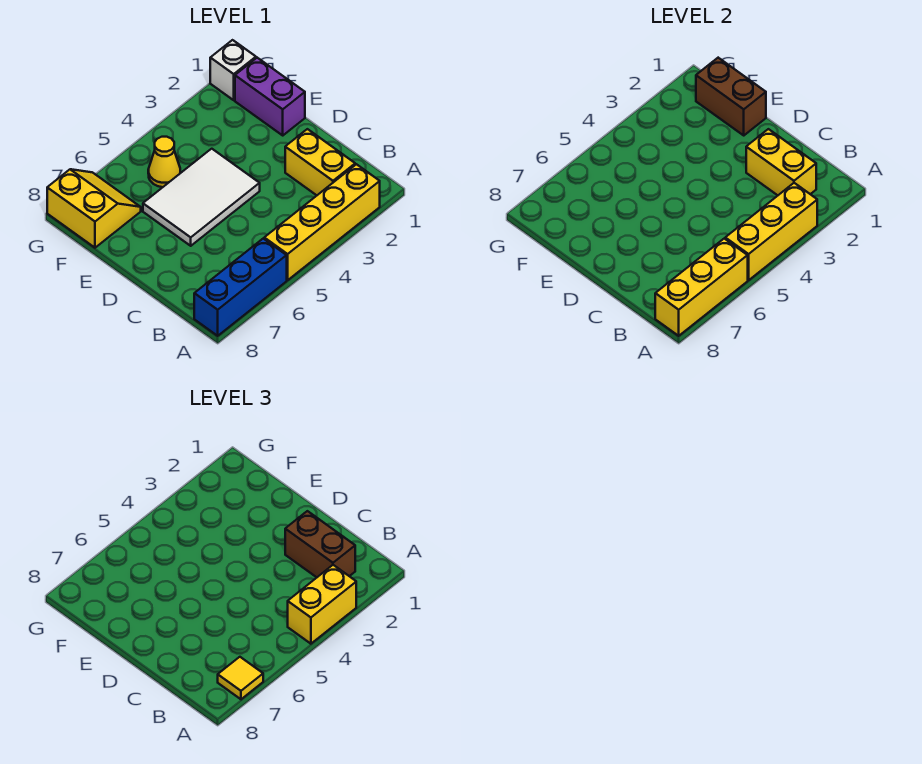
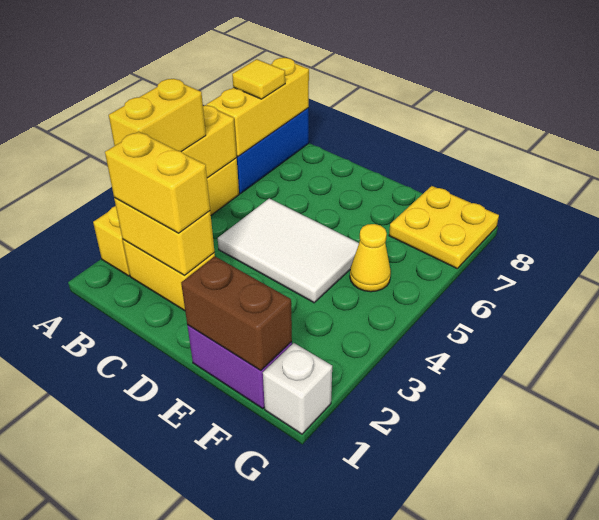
brown brick B2:C2 level 3 -> yellow brick B2:C2 level 3
white tile D4:E6 level 1 -> white tile C4:E5 level 1
yellow slope F7:G8 level 1 top 8 -> yellow plate F7:G8 level 1

